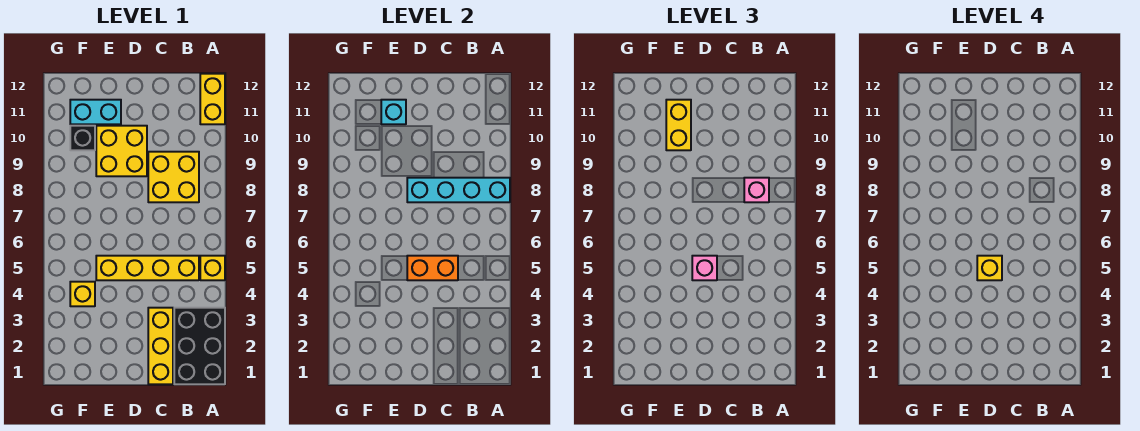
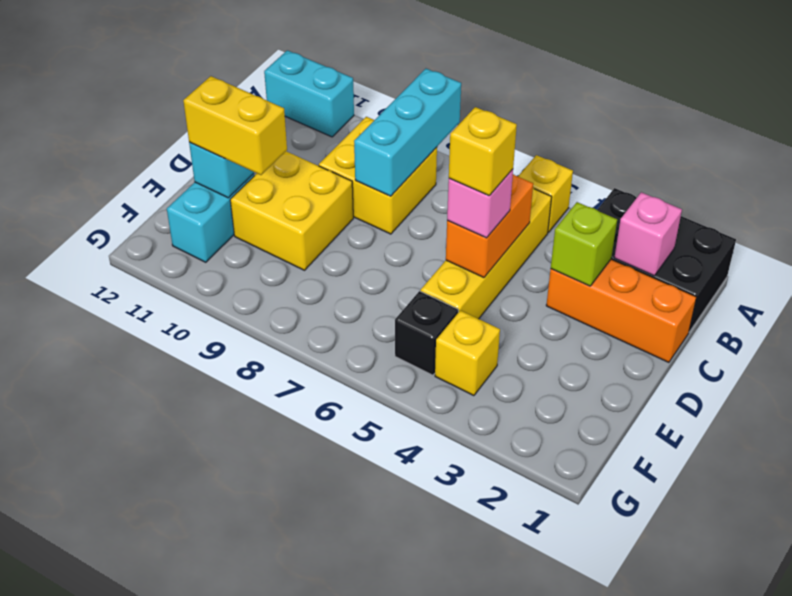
cyan brick A8:D8 level 2 -> cyan brick A8:C8 level 2
yellow brick A11:A12 level 1 -> cyan brick A11:A12 level 1
pink brick B8 level 3 -> pink brick B2 level 2
yellow brick C1:C3 level 1 -> orange brick C1:C3 level 1
none -> lime brick C3 level 2
black brick F10 level 1 -> black brick F5 level 1

